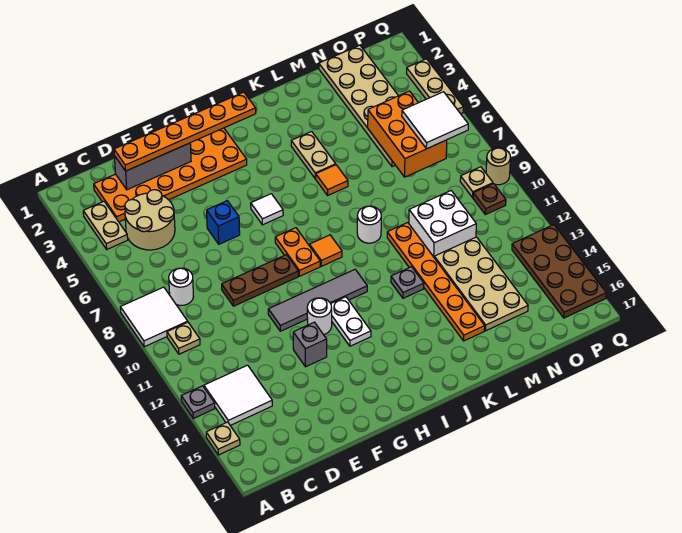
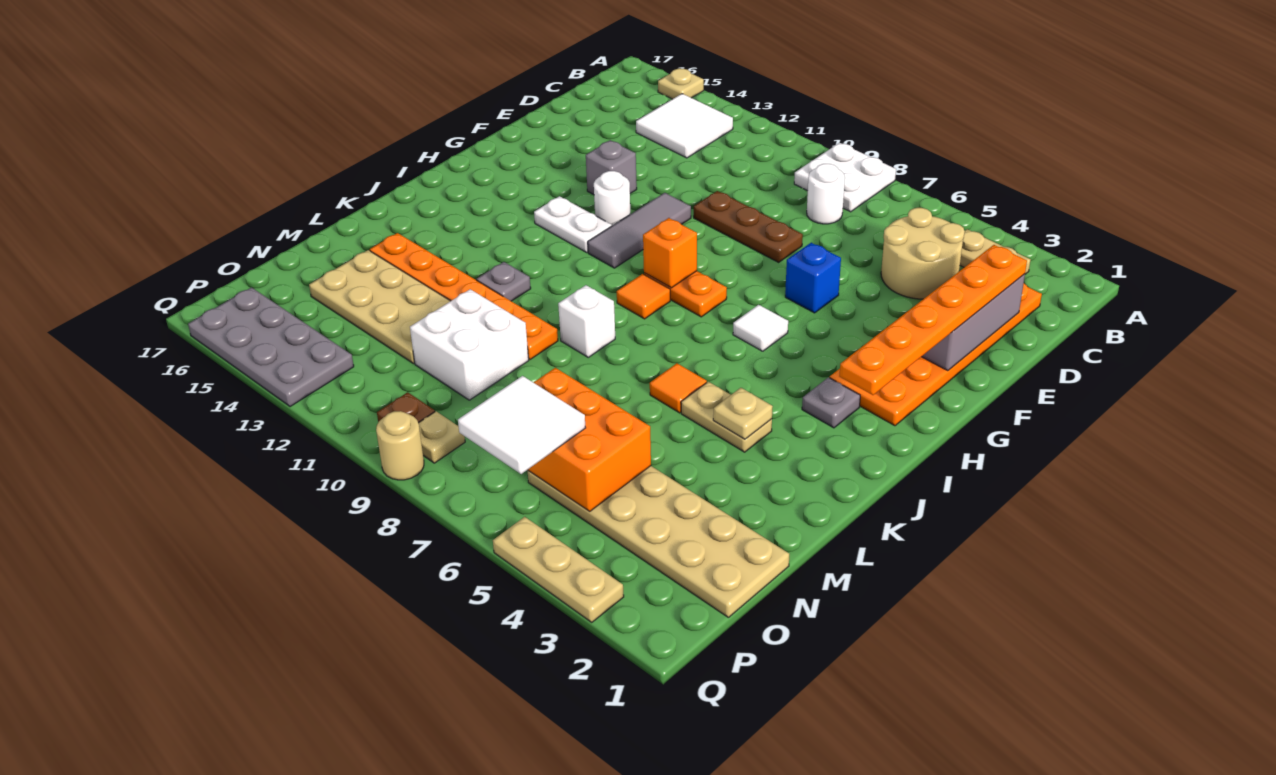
white tile A8:B9 level 1 -> white plate A8:B9 level 1
grey plate A13 level 1 -> grey plate I3 level 1
tan plate B10 level 1 -> tan plate K4 level 2
brown plate E9:G9 level 1 -> brown plate E8:E10 level 1
grey tile F11:I11 level 1 -> grey tile F11:H11 level 1
none -> orange brick H9 level 2
white round brick K9 level 1 -> white brick K9 level 1
brown plate P13:Q16 level 1 -> grey plate P13:Q16 level 1

